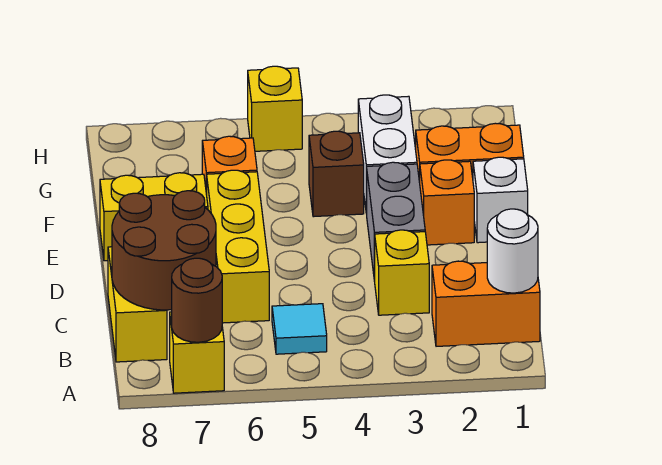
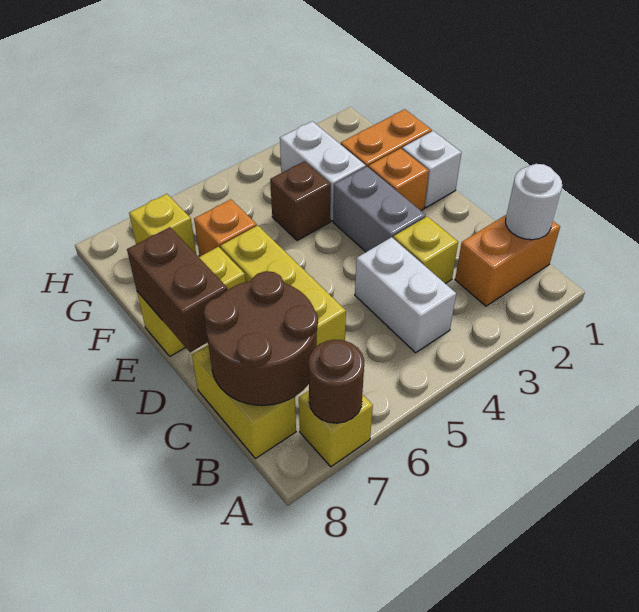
none -> white brick B4:C4 level 1
cyan tile B5 level 1 -> none
none -> brown brick D8:E8 level 2
yellow brick H5 level 1 -> yellow brick G7 level 1

